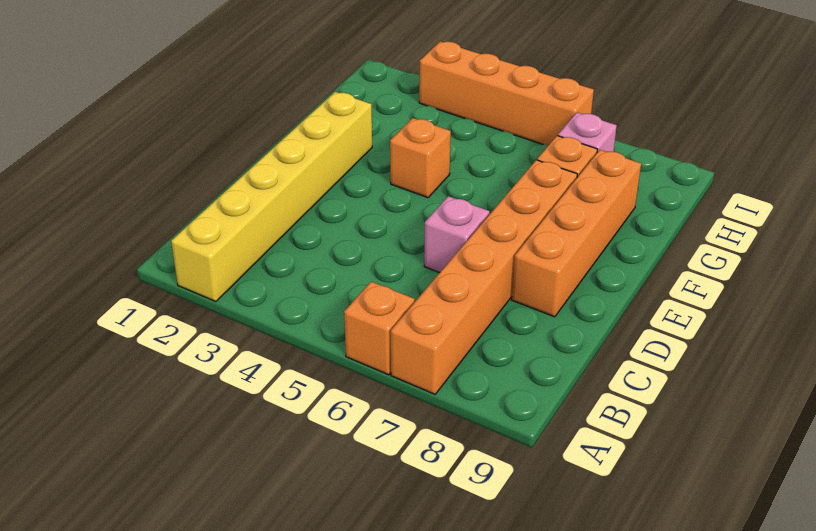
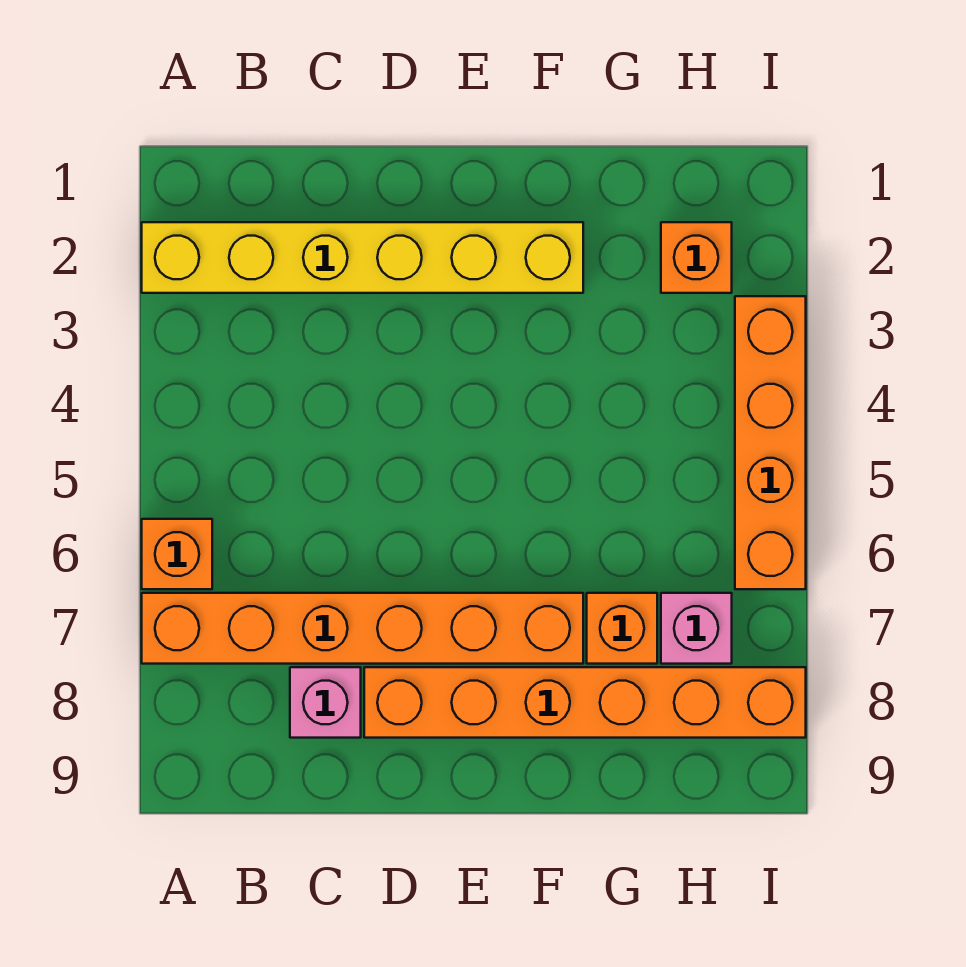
pink brick D6 level 1 -> pink brick C8 level 1
orange brick D8:G8 level 1 -> orange brick D8:I8 level 1
orange brick F4 level 1 -> orange brick H2 level 1

